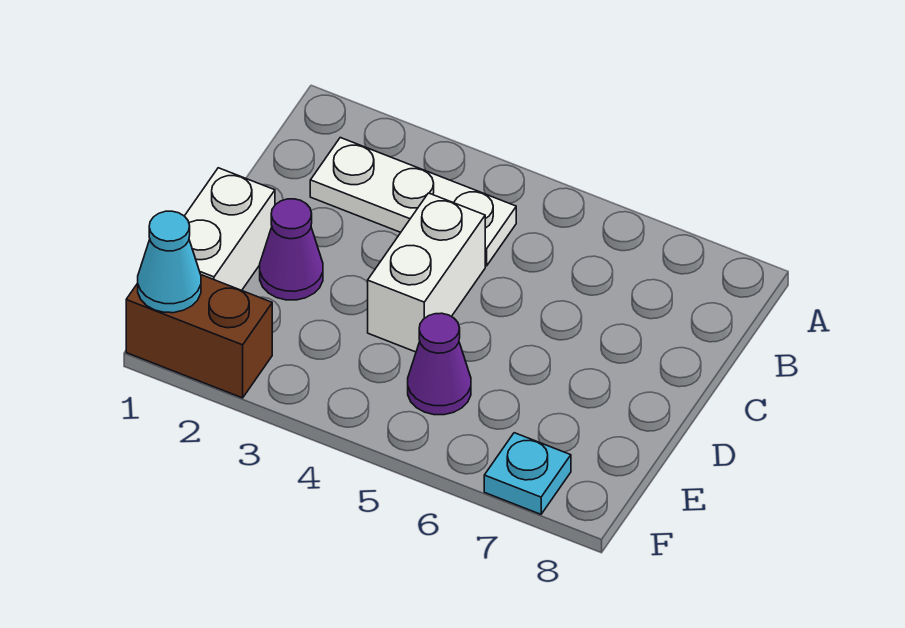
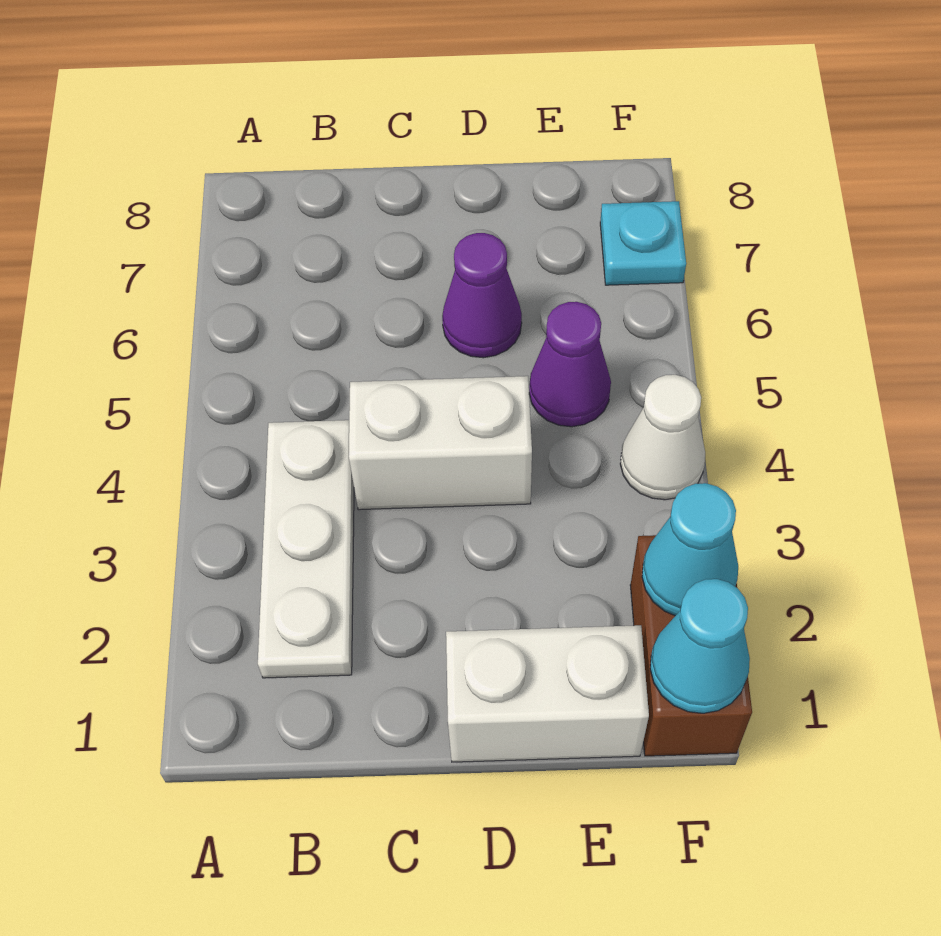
purple cone D2 level 1 -> purple cone D6 level 1
none -> cyan cone F2 level 2
none -> white cone F4 level 1

